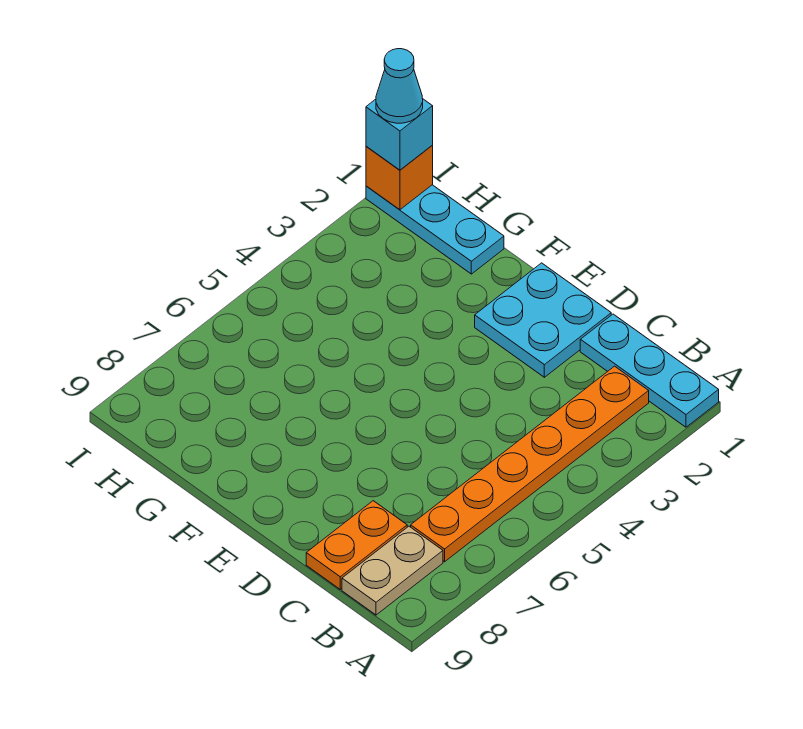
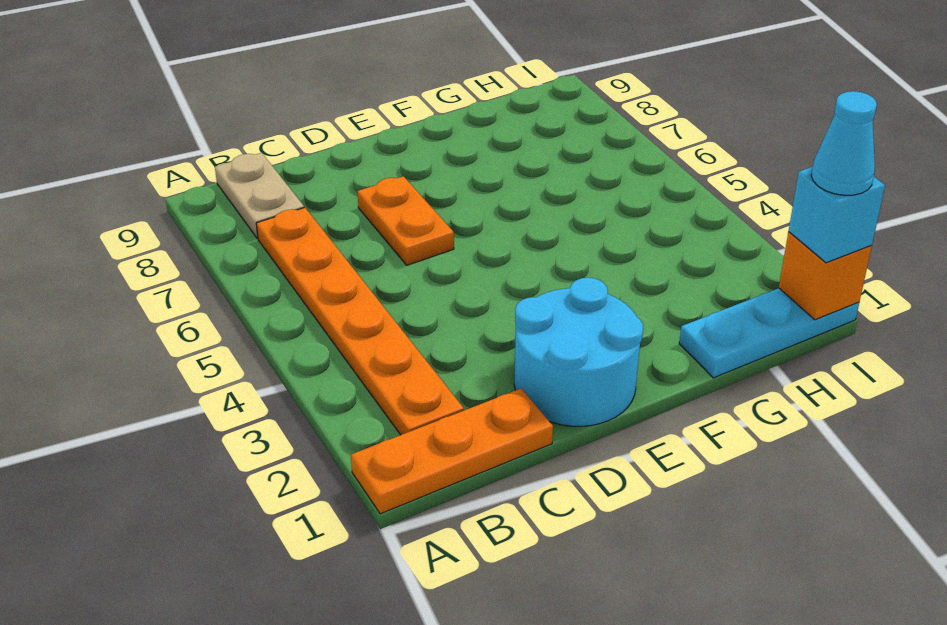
cyan plate A1:C1 level 1 -> orange plate A1:C1 level 1
orange plate C8:C9 level 1 -> orange plate D6:D7 level 1
cyan plate D1:E2 level 1 -> cyan round brick D1:E2 level 1

